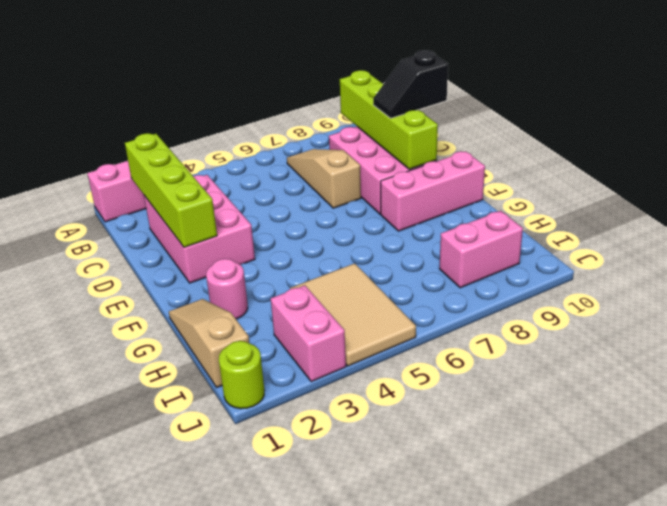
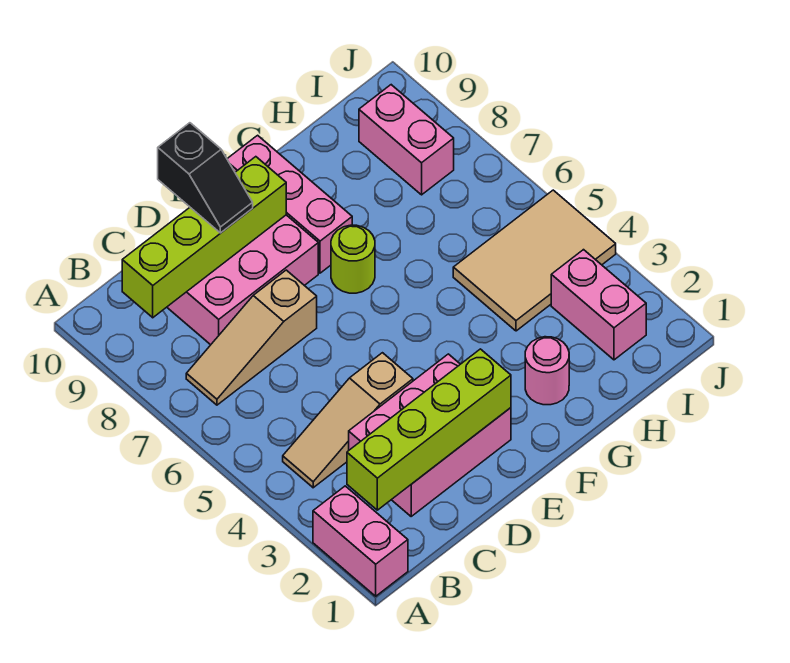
tan slope G1:I1 level 1 top I -> tan slope B4:D4 level 1 top D
pink brick I3:J3 level 1 -> pink brick I2:I3 level 1
lime round brick J1 level 1 -> lime round brick F7 level 1

